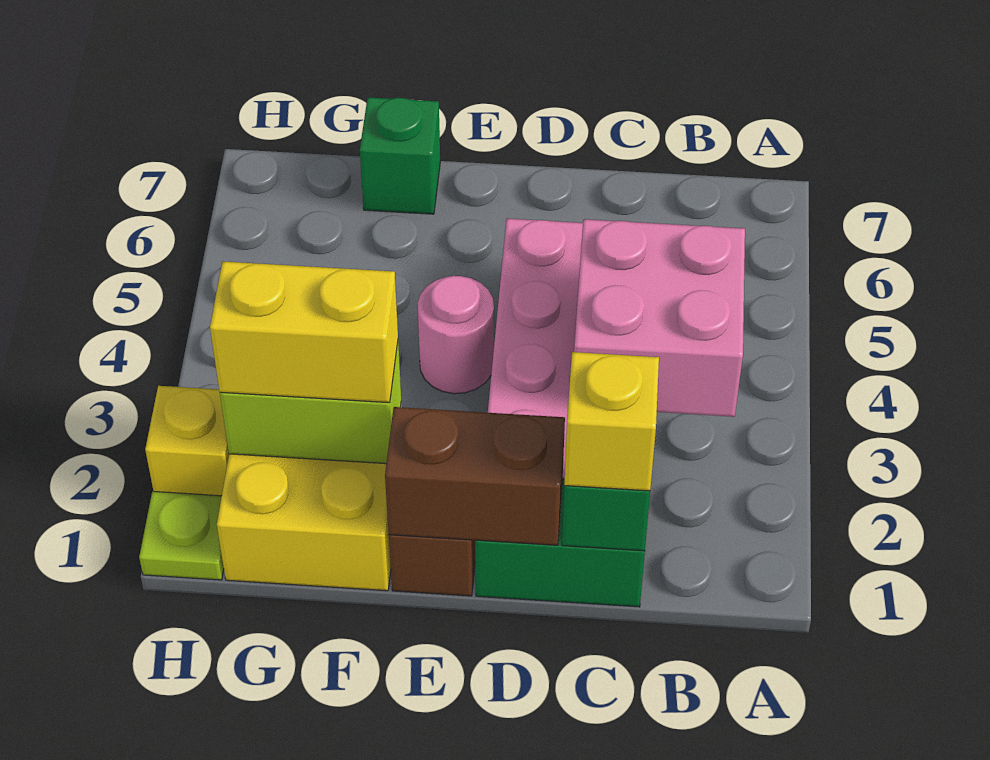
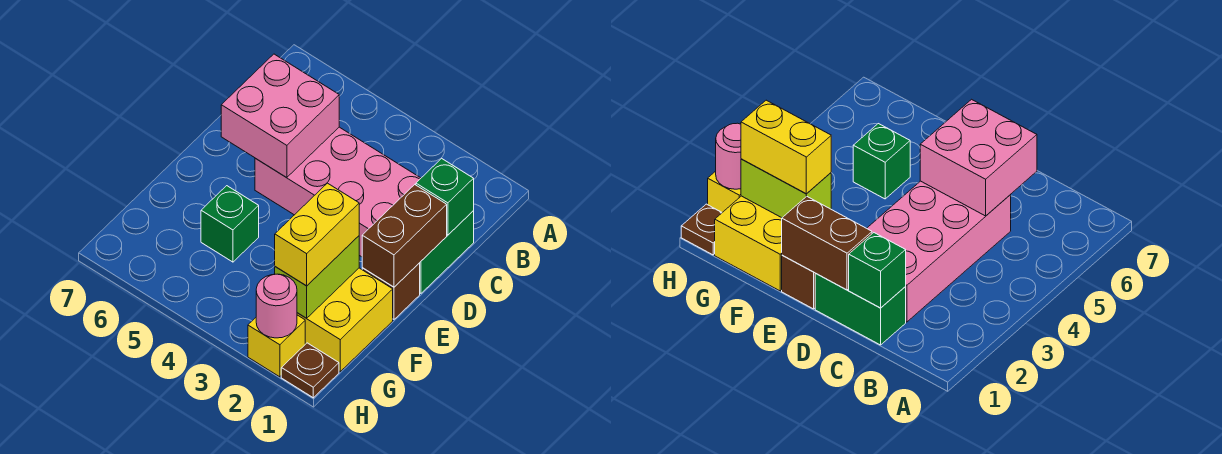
pink brick B3:C4 level 2 -> pink brick C5:D6 level 2
yellow brick C1 level 3 -> none
pink round brick E4 level 1 -> pink round brick H2 level 2
green brick F7 level 1 -> green brick F5 level 1
lime plate H1 level 1 -> brown plate H1 level 1

